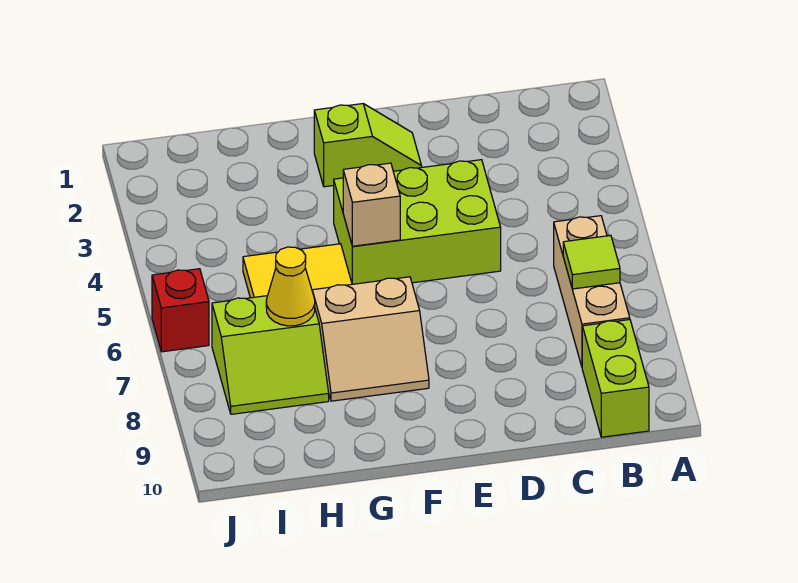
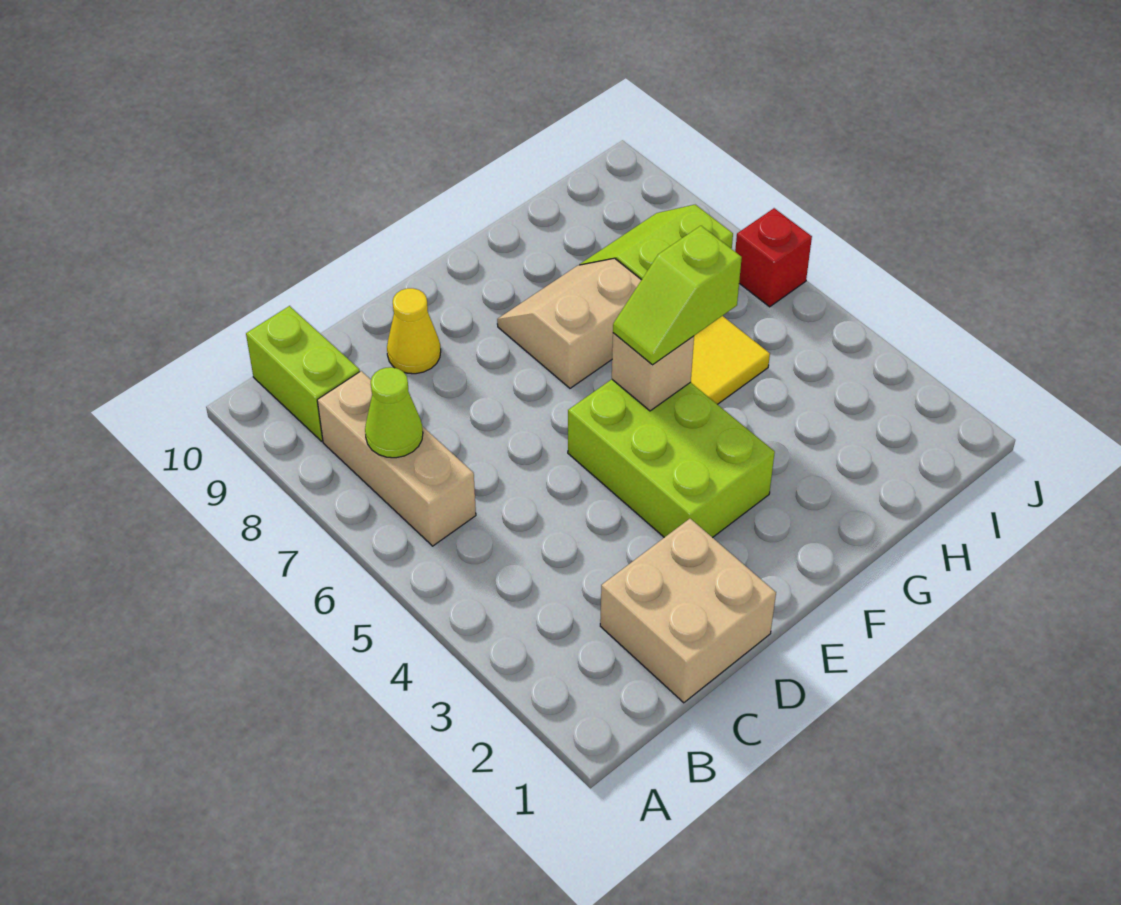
lime tile B7 level 2 -> lime cone B7 level 2
none -> tan brick C1:D2 level 1
lime brick D4:F5 level 1 -> lime brick E3:F5 level 1
lime slope E2:F2 level 1 top F -> lime slope F5:G5 level 3 top G
yellow cone H7 level 2 -> yellow cone D9 level 1

